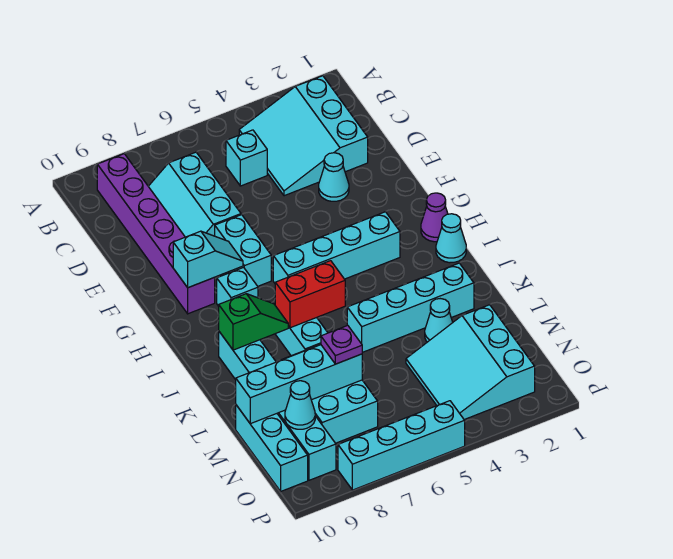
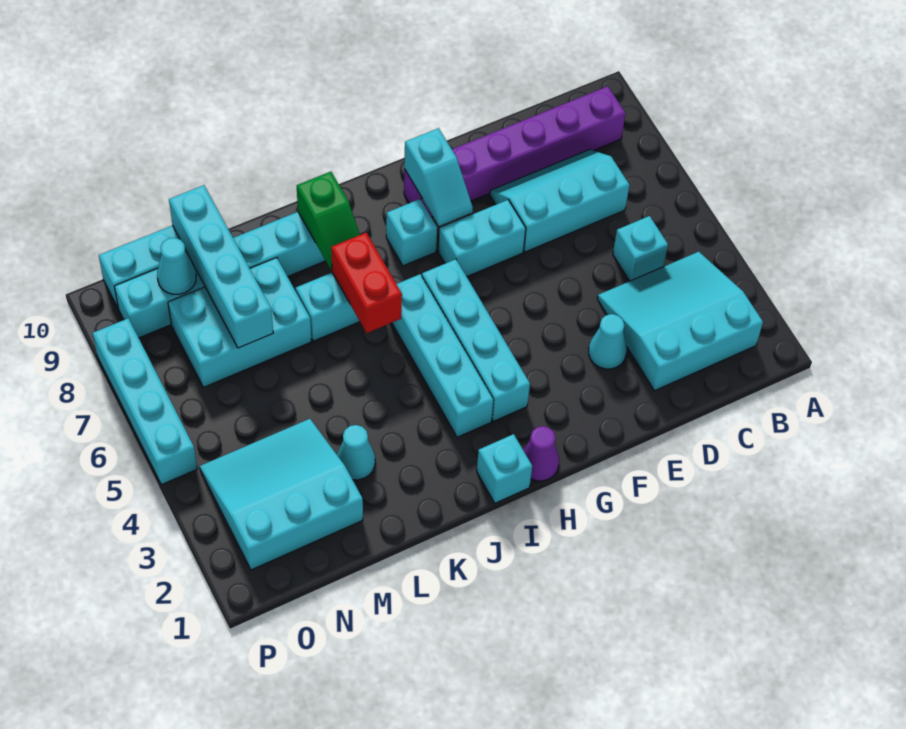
cyan cone I1 level 1 -> cyan brick I1 level 1
cyan brick K2:K5 level 1 -> cyan brick I3:I6 level 1
purple plate M7 level 3 -> none

